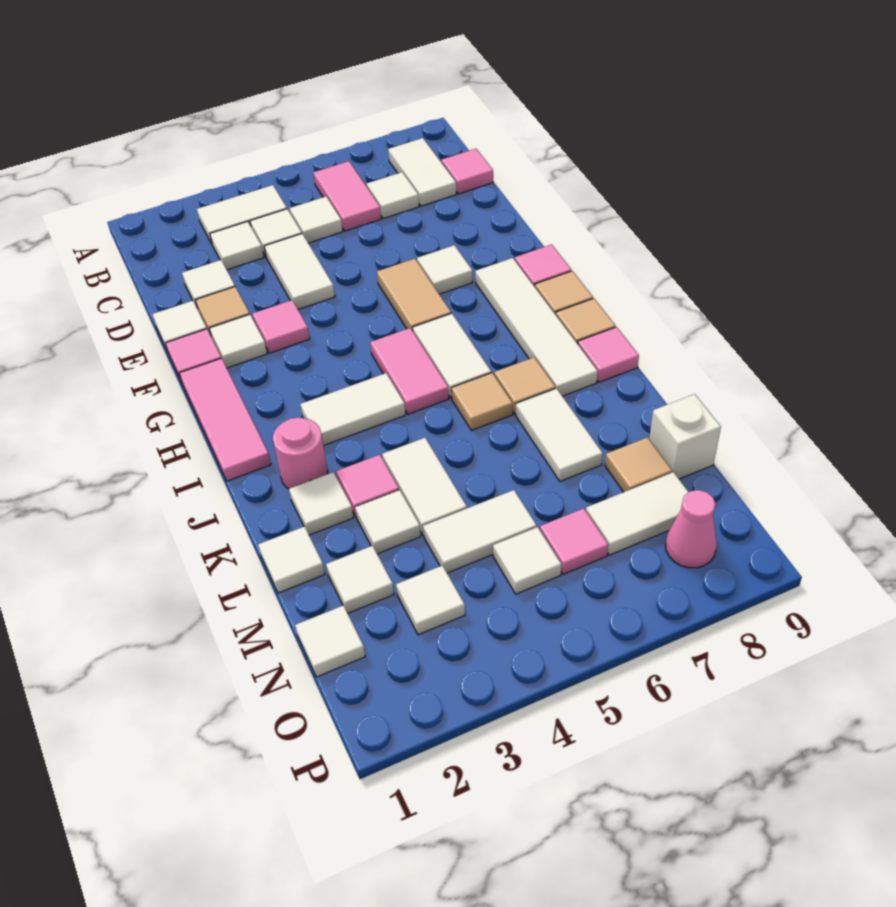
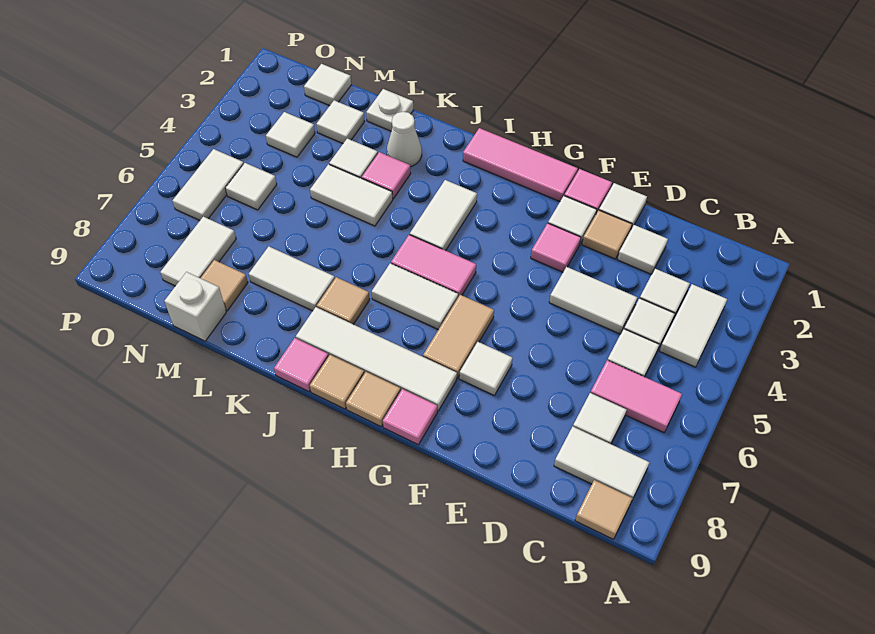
pink tile C9 level 1 -> none
tan tile F6:G6 level 1 -> tan tile G6:G7 level 1
pink round brick J2 level 1 -> none
tan tile J6 level 1 -> tan tile B9 level 1
white tile K2 level 1 -> white cone K2 level 1
white tile L1 level 1 -> white plate L1 level 1
white tile M4:M5 level 1 -> white tile O5:O6 level 1
pink tile N6 level 1 -> none
pink cone O8 level 1 -> none

